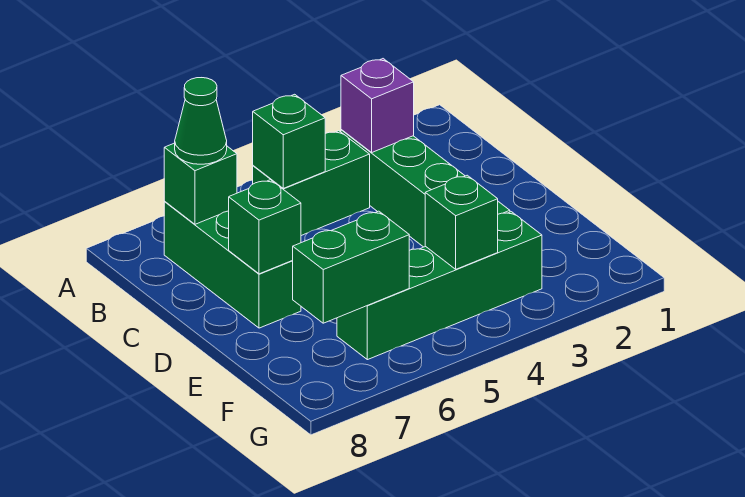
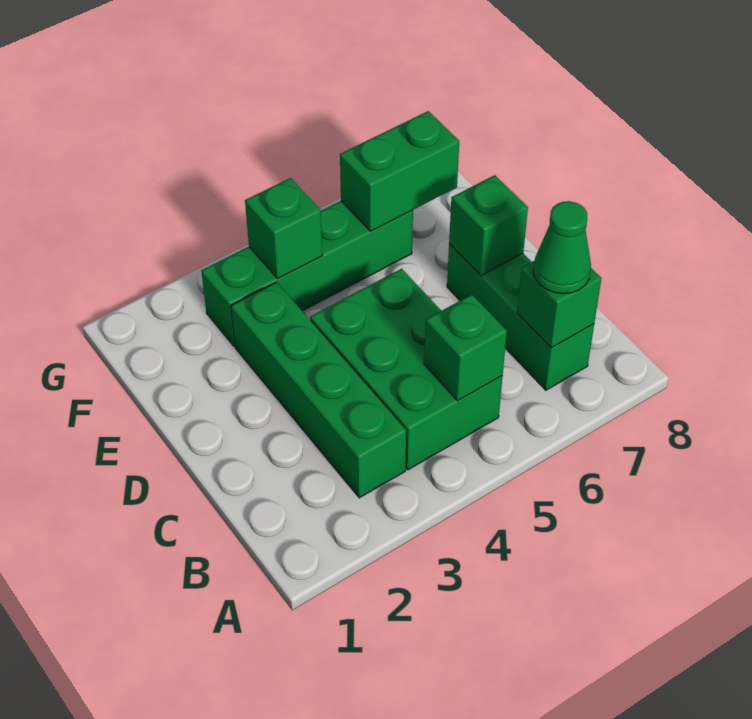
purple brick B3 level 2 -> none
green brick B4:B5 level 1 -> green brick B4:D5 level 1

